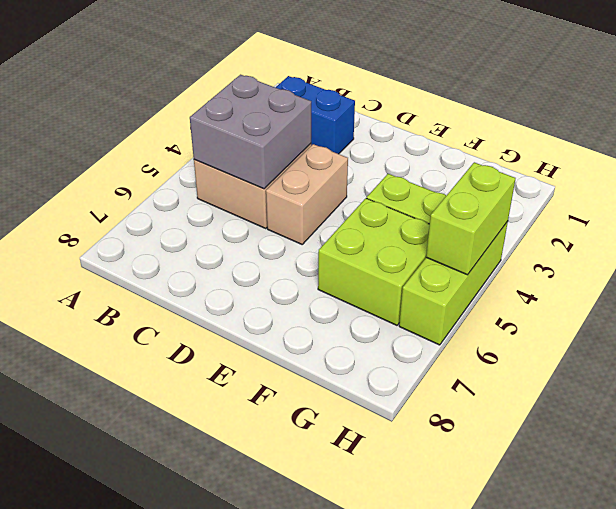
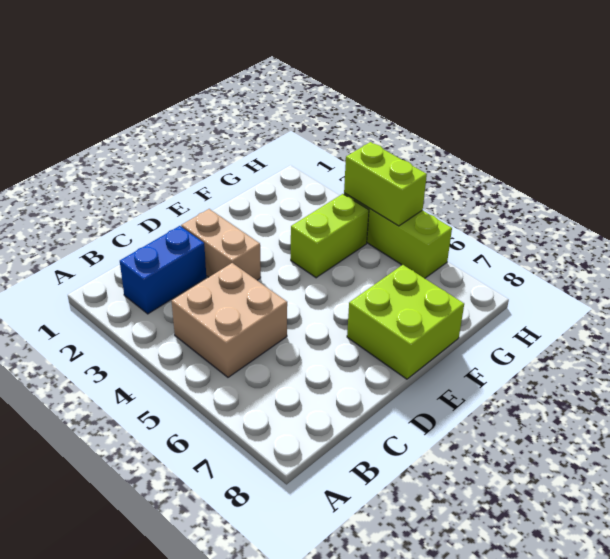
grey brick B4:C5 level 2 -> none
tan brick D4:D5 level 1 -> tan brick D2:D3 level 1
lime brick F5:G6 level 1 -> lime brick E7:F8 level 1

